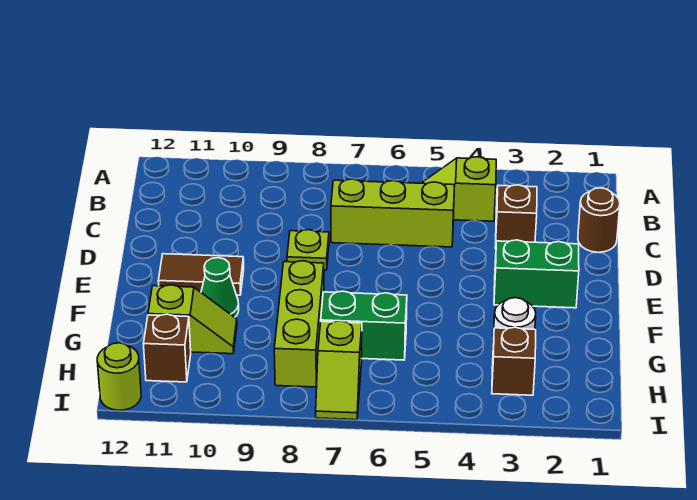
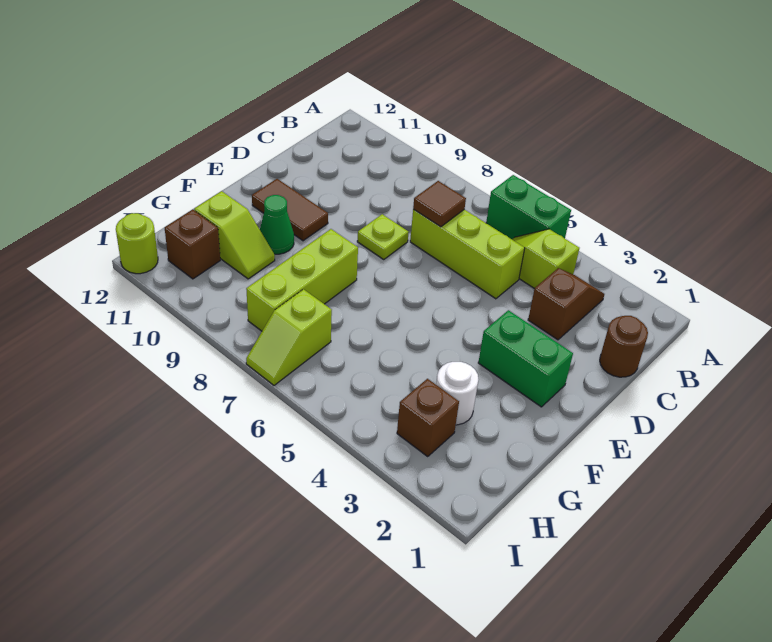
none -> brown tile C7 level 2
green brick G6:G7 level 1 -> green brick A5:A6 level 1

